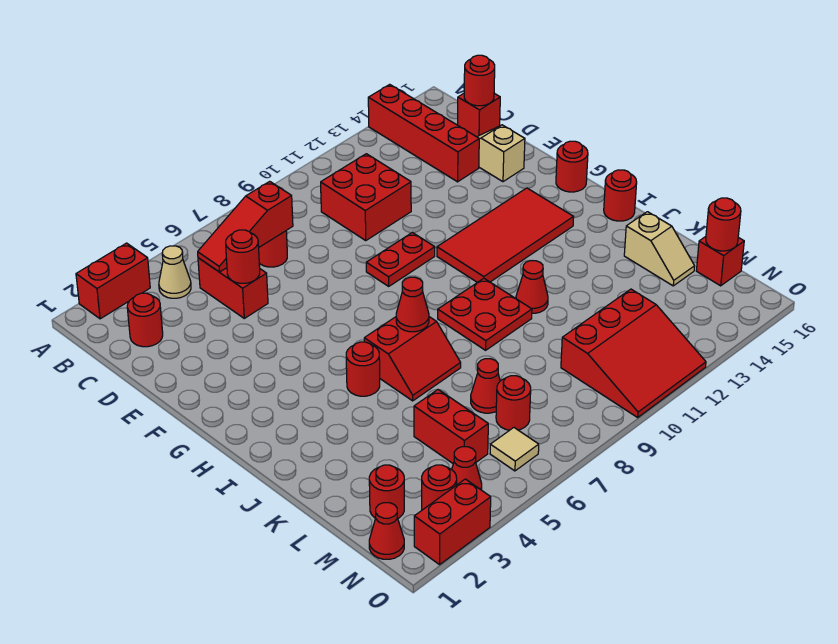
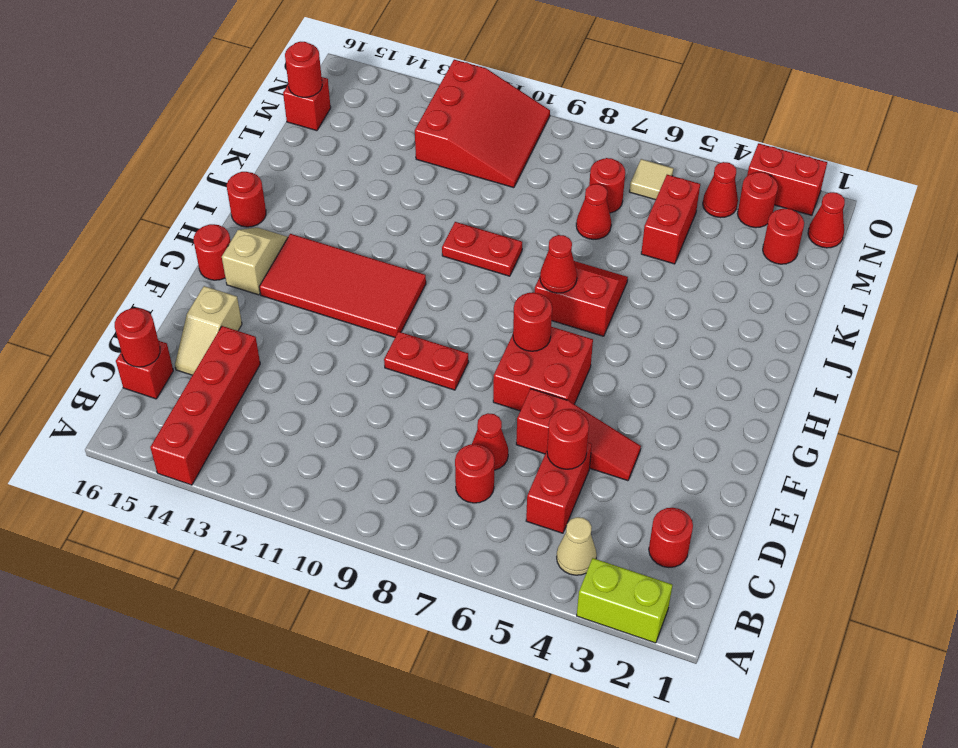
red brick A2:A3 level 1 -> lime brick A2:A3 level 1
red slope C5:C7 level 2 top 7 -> red slope E4:E6 level 1 top 6
red brick C10:D11 level 1 -> red brick F6:G7 level 1
red round brick I5 level 1 -> red round brick G7 level 2
red plate I9:J10 level 1 -> red plate J9:J10 level 1
red cone J11 level 1 -> red cone D7 level 1
tan slope K15:L15 level 1 top K -> tan slope G15:H15 level 1 top G
red slope M10:O12 level 1 top M -> red slope M10:O12 level 1 top 12

